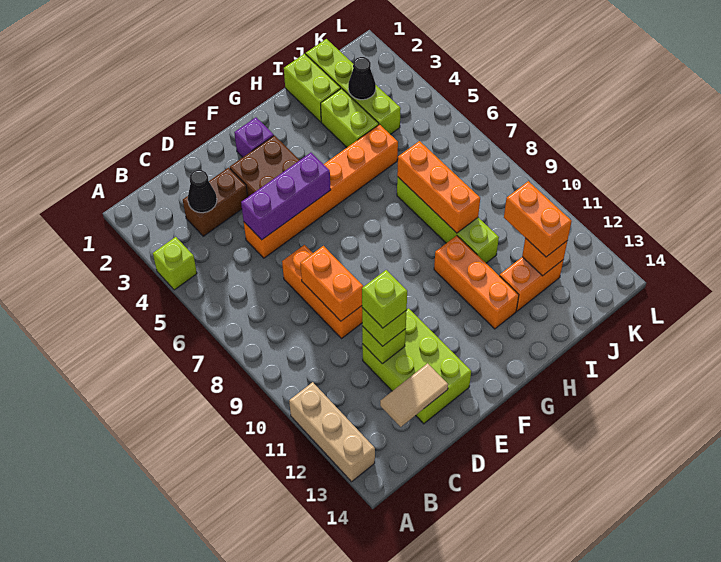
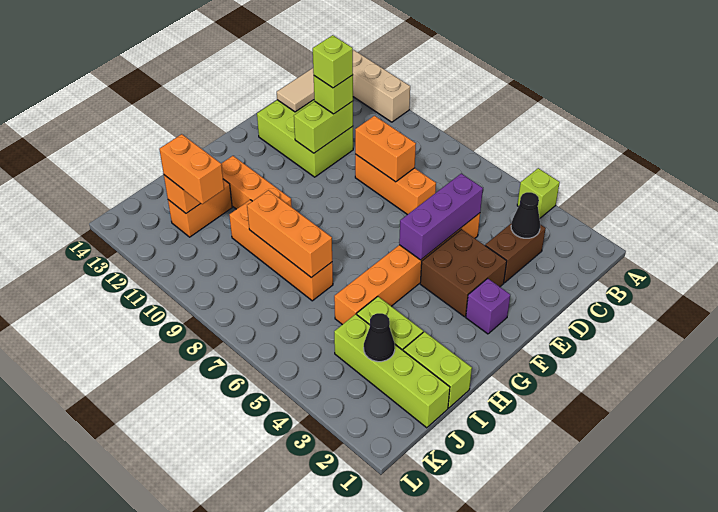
lime brick D11 level 2 -> lime brick D11:E11 level 2
lime brick I7:I10 level 1 -> orange brick I7:I10 level 1

